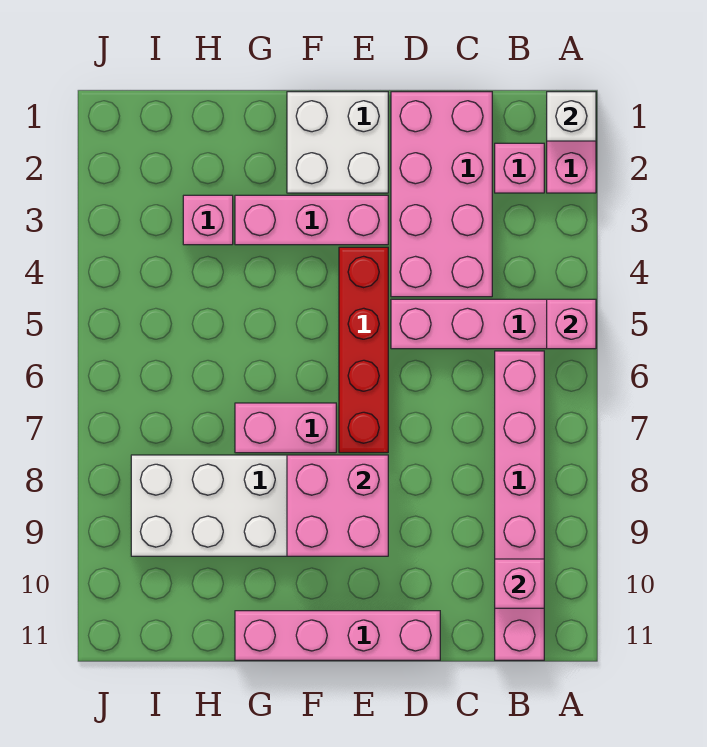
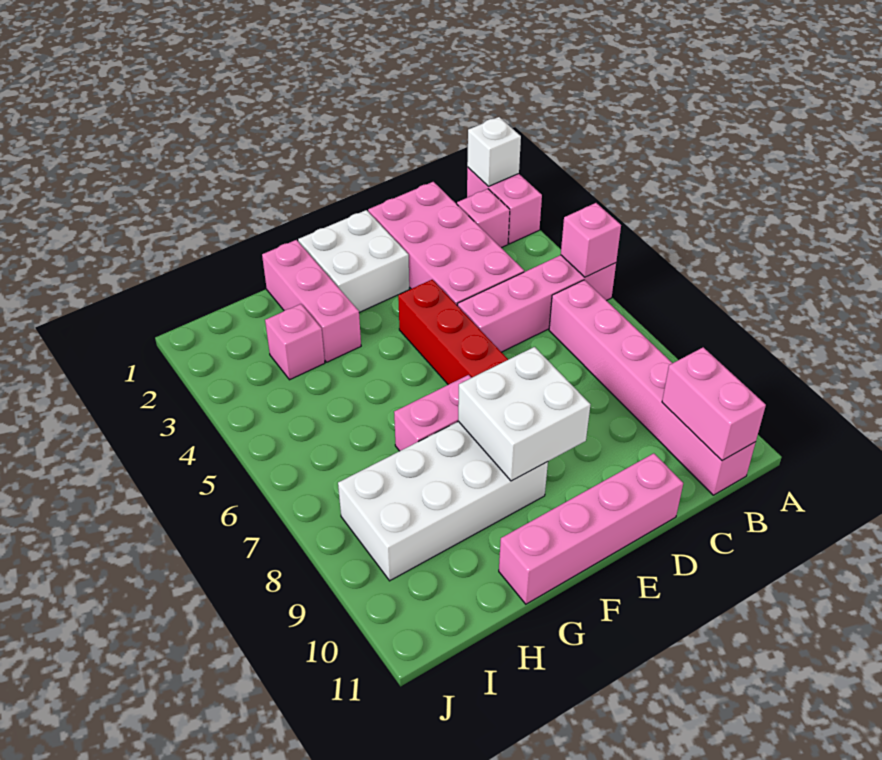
pink brick B10 level 2 -> pink brick B10:B11 level 2
pink brick E3:G3 level 1 -> pink brick G1:G3 level 1
pink brick E8:F9 level 2 -> white brick E8:F9 level 2

